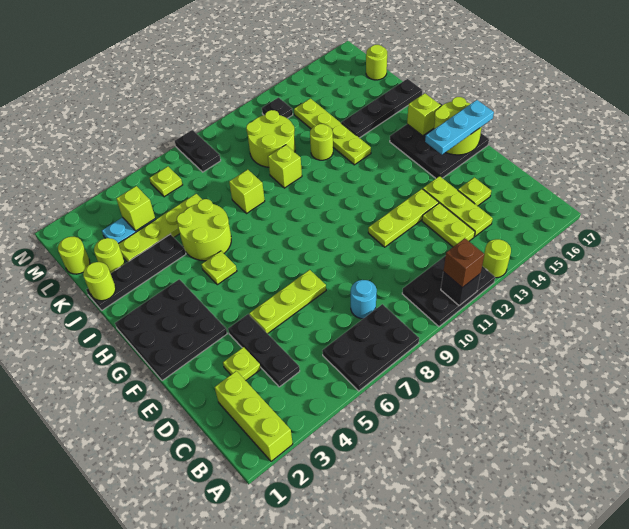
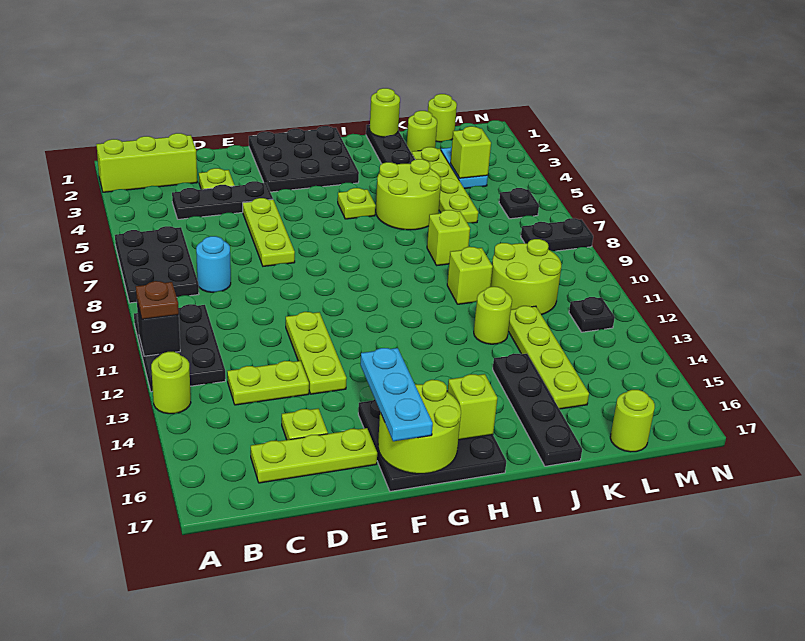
brown brick A11 level 3 -> brown plate A11 level 3
lime plate C14:E14 level 1 -> lime plate C16:E16 level 1
lime plate I13:L13 level 1 -> lime plate K12:K15 level 1
lime plate M6 level 1 -> black plate M6 level 1

